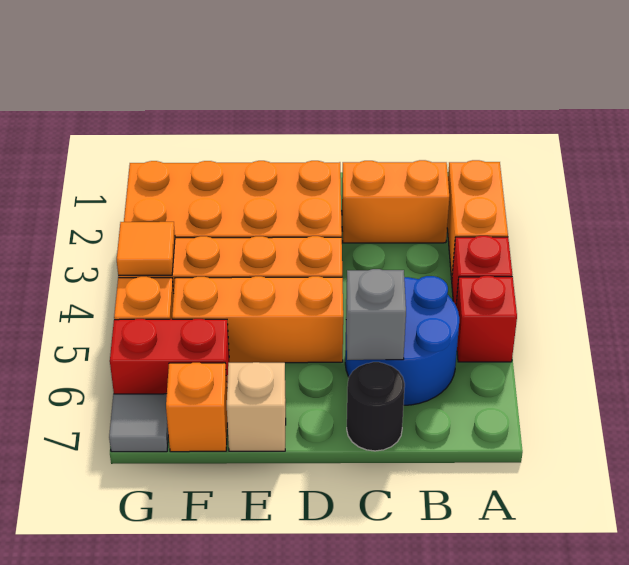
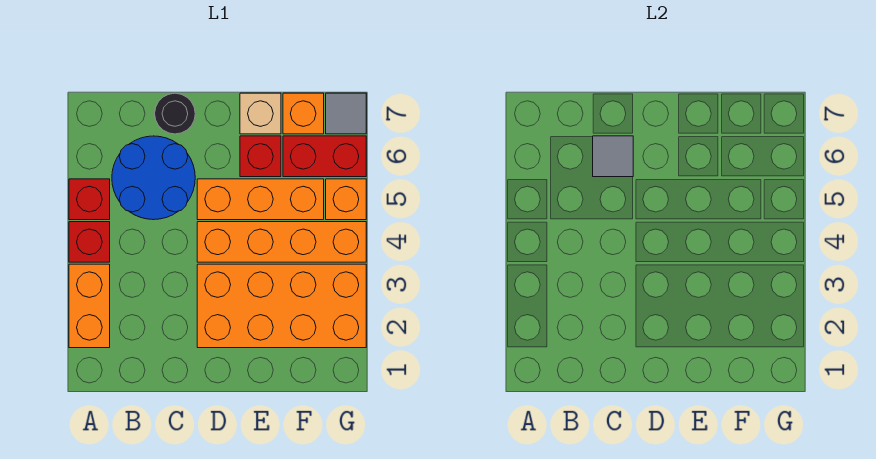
orange brick B2:C2 level 1 -> none
grey brick C6 level 2 -> grey tile C6 level 2
none -> red brick E6 level 1
orange tile G4 level 2 -> none

